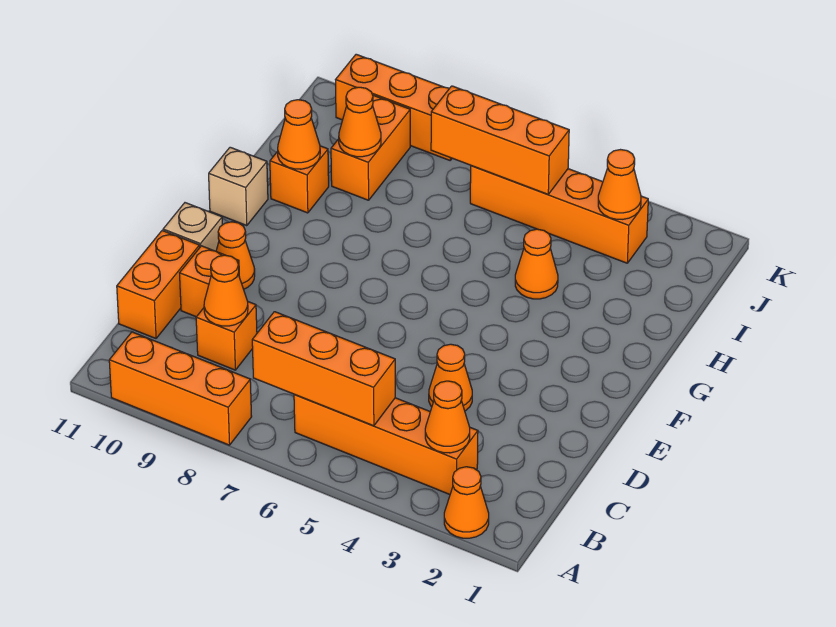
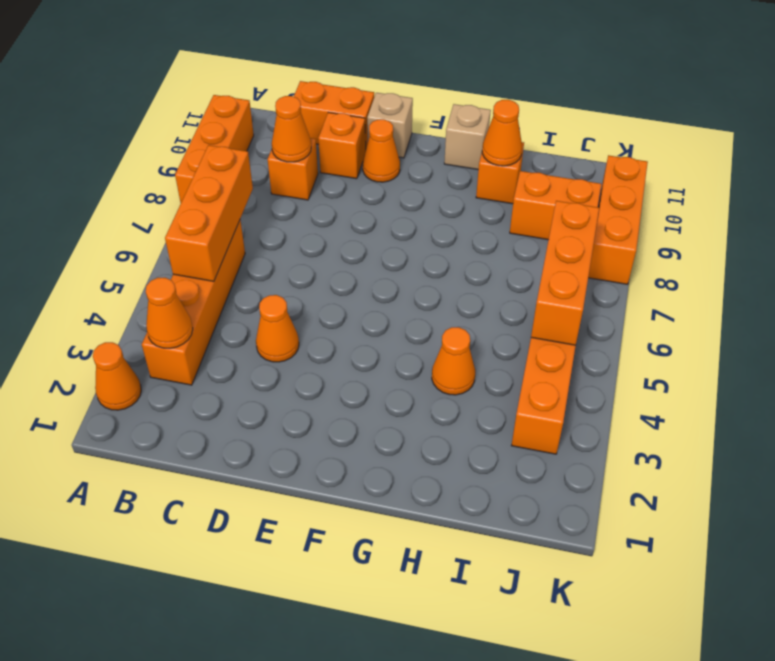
orange cone I9 level 2 -> none
orange cone J3 level 2 -> none

